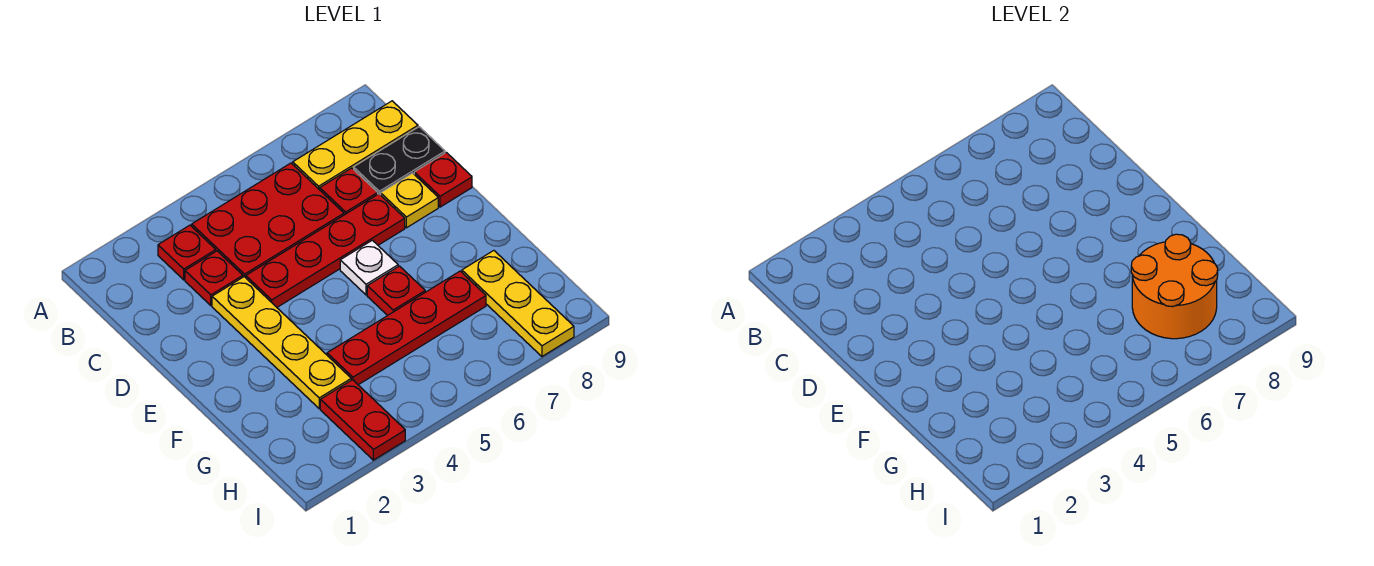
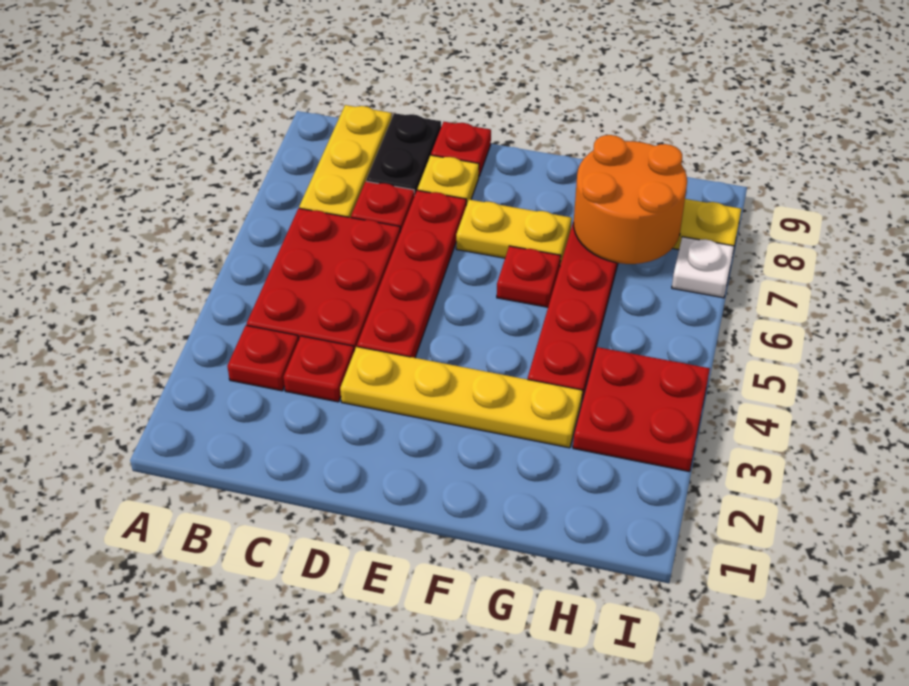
white plate E6 level 1 -> white plate I7 level 1
none -> yellow plate E7:F7 level 1
red plate H3:I3 level 1 -> red plate H3:I4 level 1

